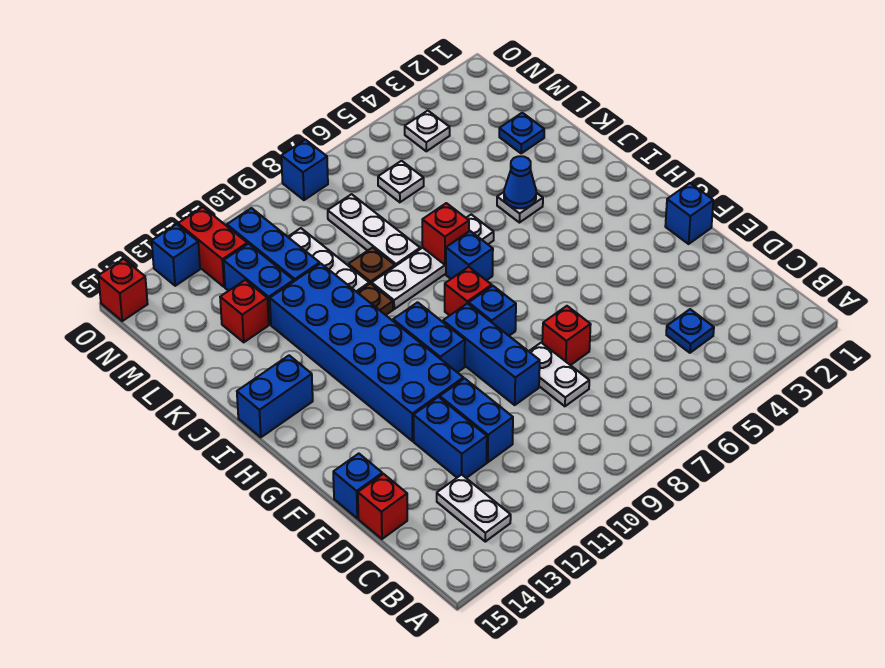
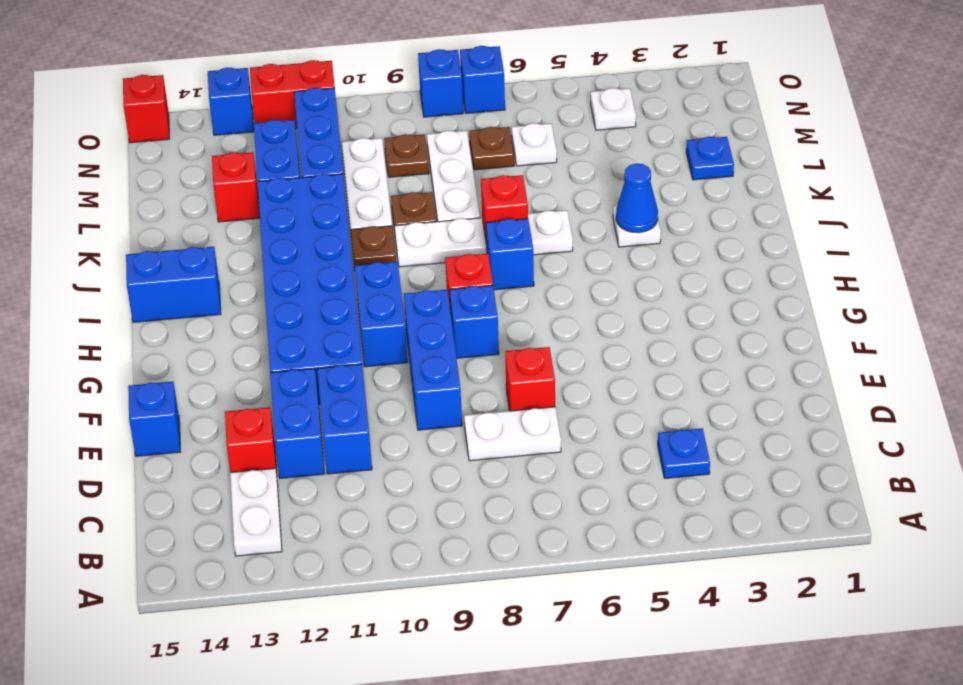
white plate D8:E8 level 1 -> white plate D7:D8 level 1
red brick D15 level 1 -> red brick D13 level 1
blue brick F1 level 1 -> blue brick O7 level 1
none -> brown plate M7 level 1
none -> brown plate M9 level 1
red brick N12:O12 level 1 -> red brick O11:O12 level 1

